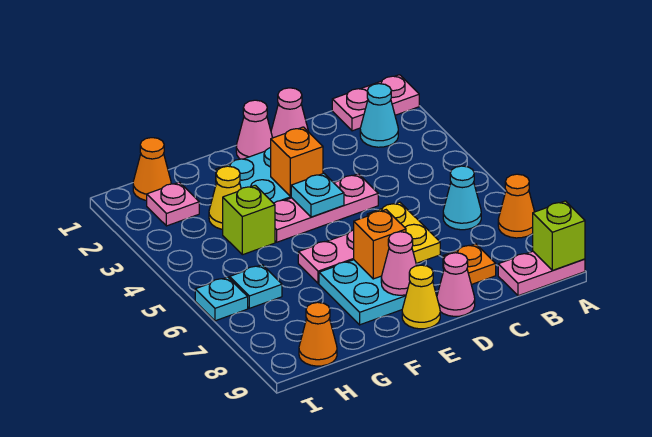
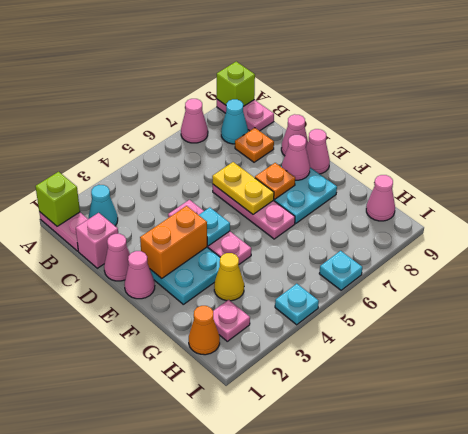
orange cone A7 level 1 -> pink cone A7 level 1
cyan cone B6 level 1 -> cyan cone B8 level 1
none -> pink brick C1 level 1
yellow plate D6:D7 level 2 -> yellow plate D6:E6 level 2
orange brick E3 level 2 -> orange brick E2:E3 level 2
orange brick E7 level 2 -> orange plate E7 level 2
yellow cone E9 level 1 -> pink cone E9 level 1
lime brick G4 level 1 -> lime brick A1 level 2
cyan plate H6 level 1 -> cyan plate I4 level 1
orange cone H9 level 1 -> pink cone H9 level 1

